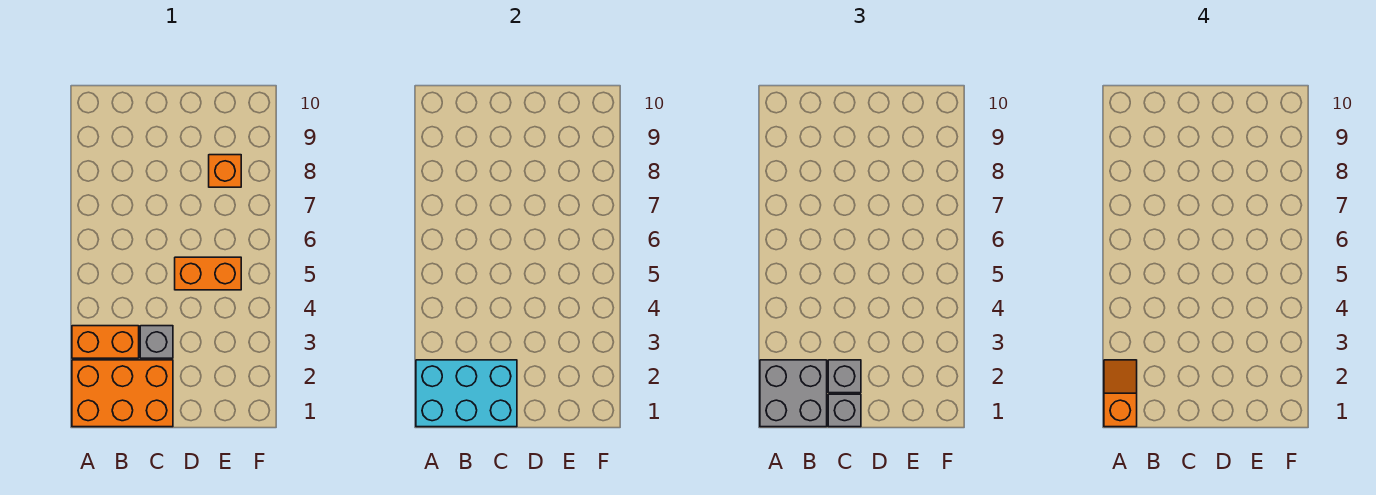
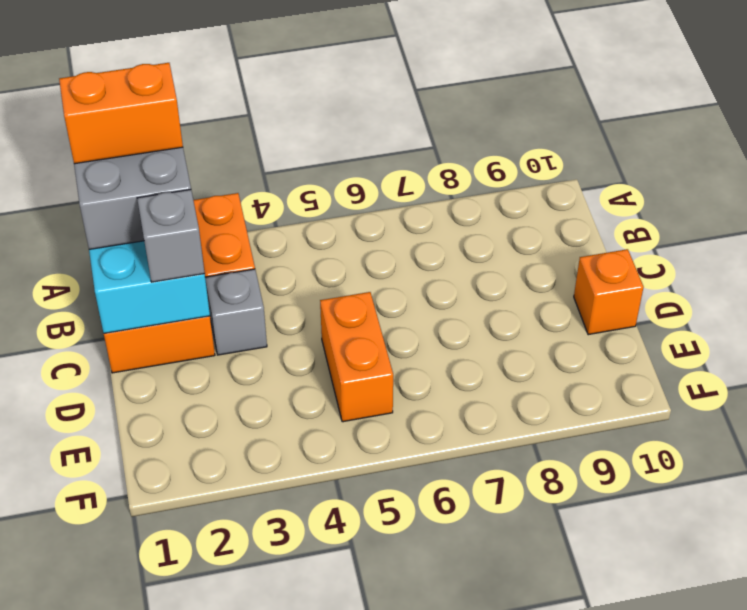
orange slope A1:A2 level 4 top 1 -> orange brick A1:A2 level 4
grey brick C1 level 3 -> none
orange brick E8 level 1 -> orange brick D10 level 1

